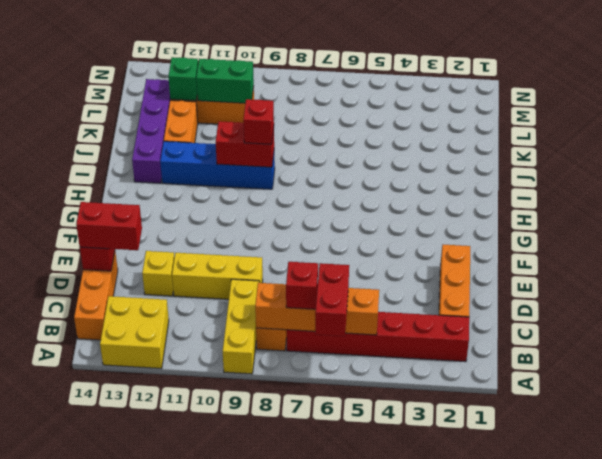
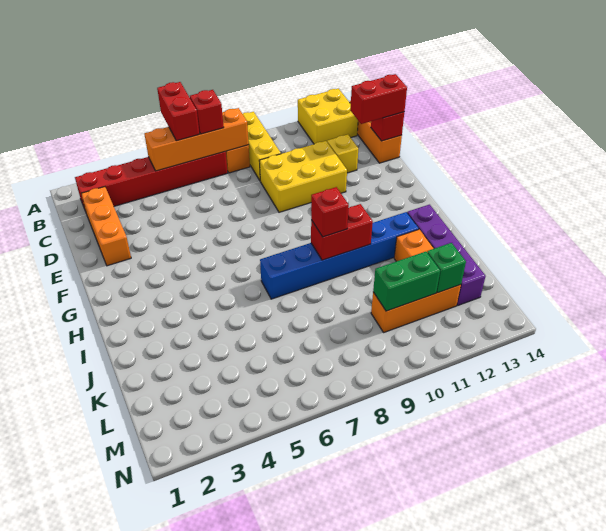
yellow brick D9:D11 level 1 -> yellow brick D9:E11 level 1
blue brick I9:I12 level 1 -> blue brick I7:I12 level 1

